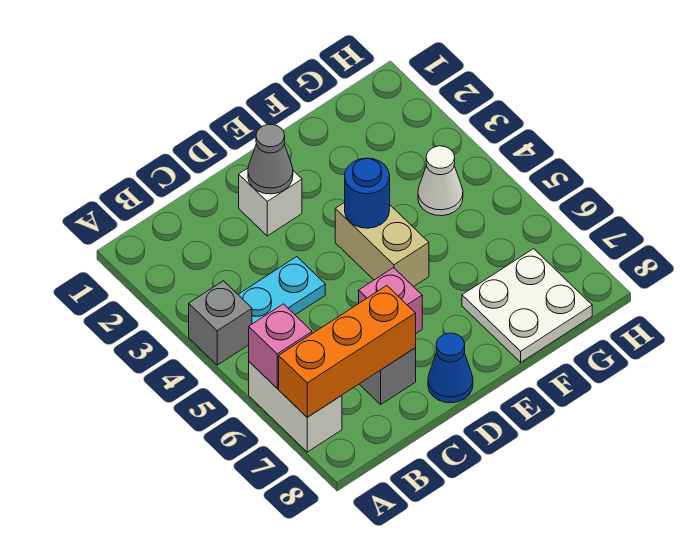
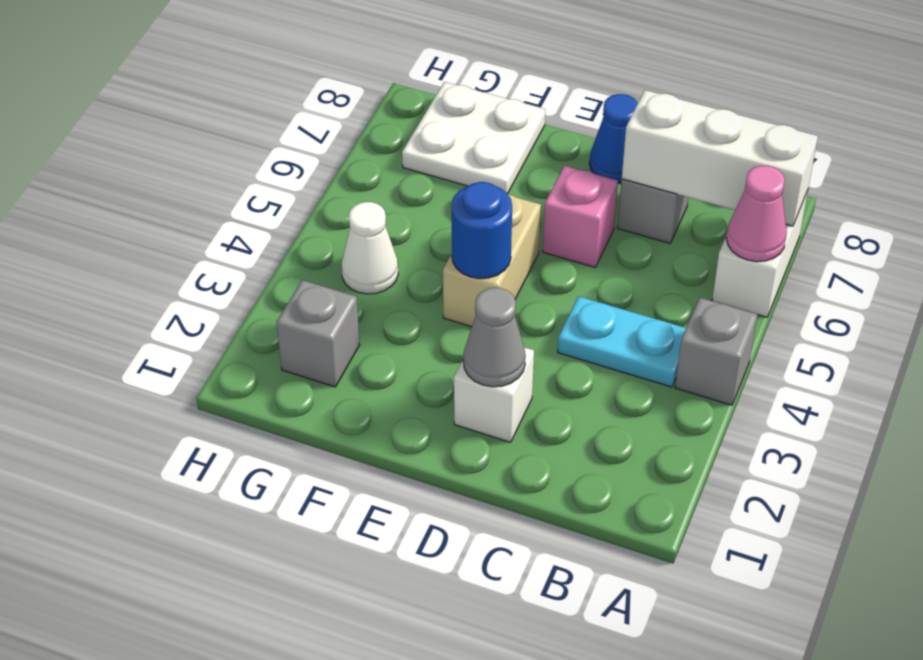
pink brick A6 level 2 -> pink cone A6 level 2
orange brick A7:C7 level 2 -> white brick A7:C7 level 2
none -> grey brick G2 level 1

